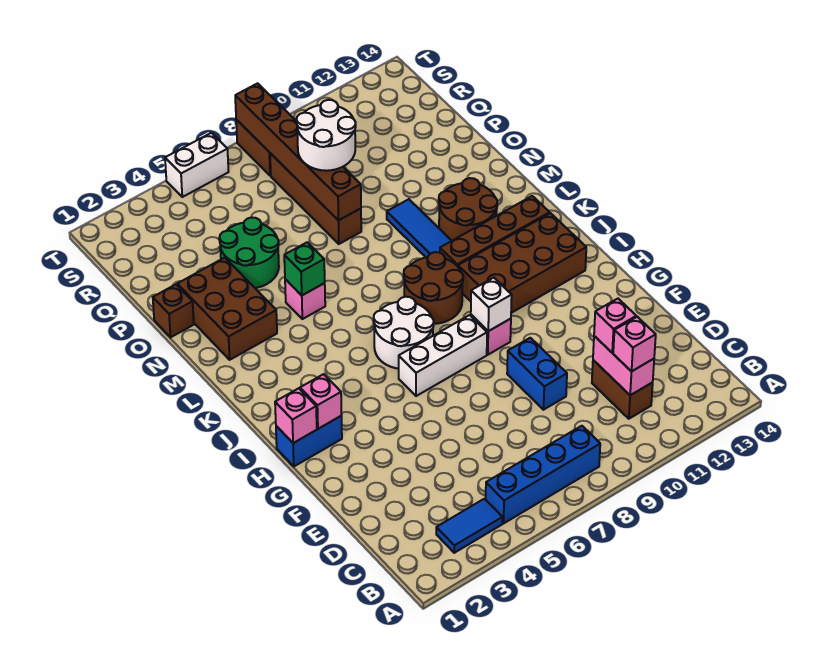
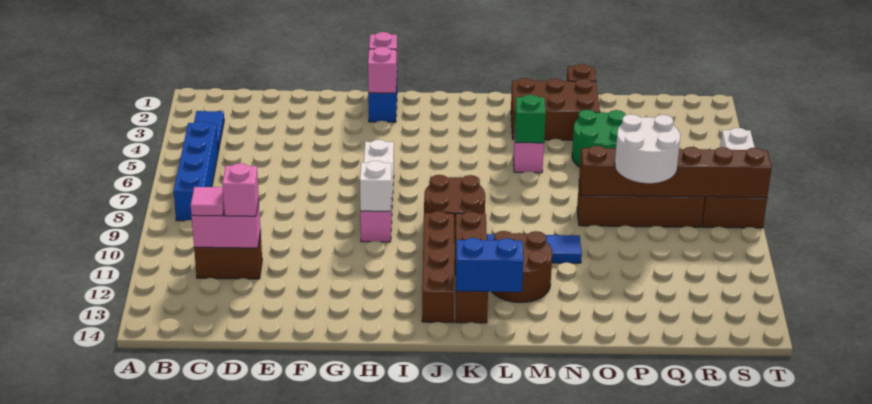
pink brick C11 level 3 -> pink tile C11 level 3
blue brick E9:F9 level 1 -> blue brick K13:L13 level 2
white round brick I6:J7 level 1 -> none
brown brick I10:J13 level 1 -> brown brick J10:J13 level 1

